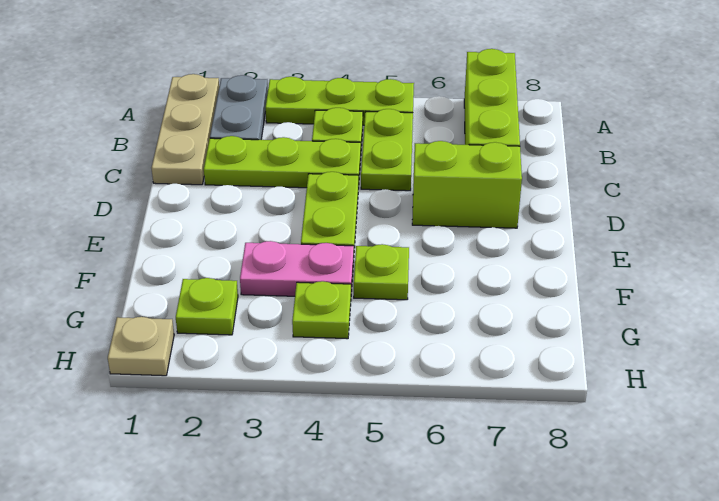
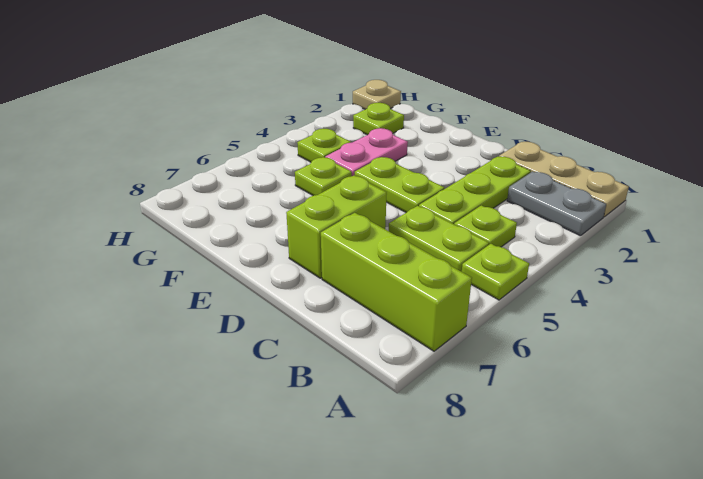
lime plate A3:A5 level 1 -> lime plate A5 level 1

